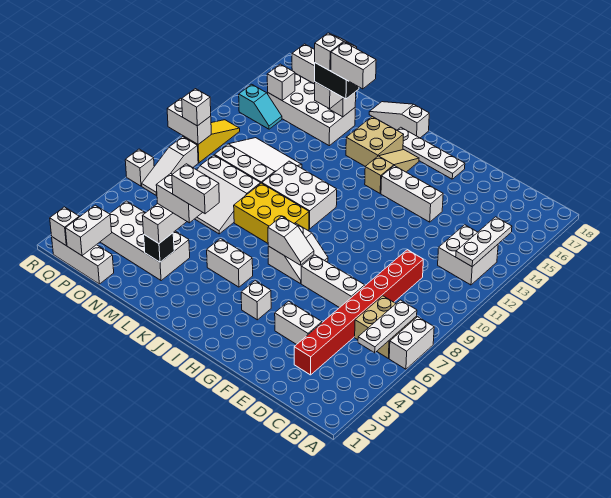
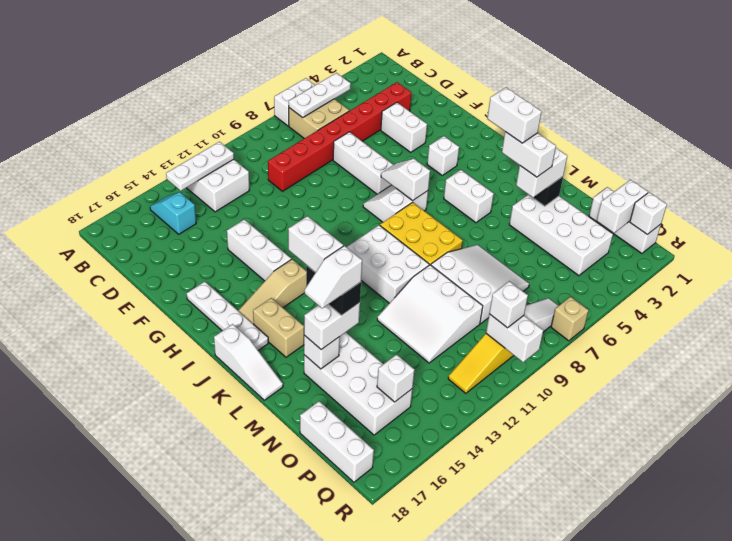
tan brick J15:K16 level 1 -> tan brick J16:K16 level 1
cyan slope P14:Q14 level 1 top Q -> cyan slope B15:C15 level 1 top C
white brick R7 level 1 -> tan brick R7 level 1

